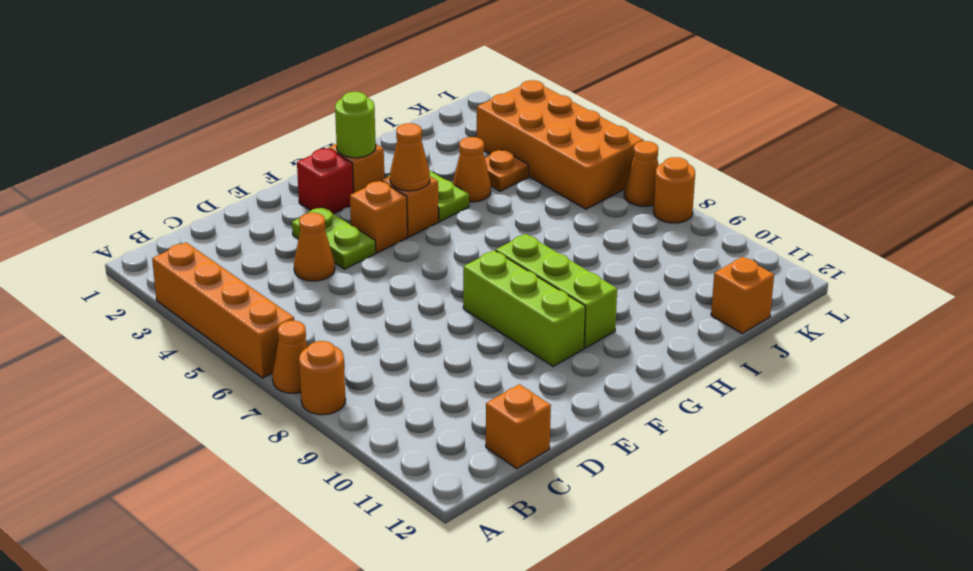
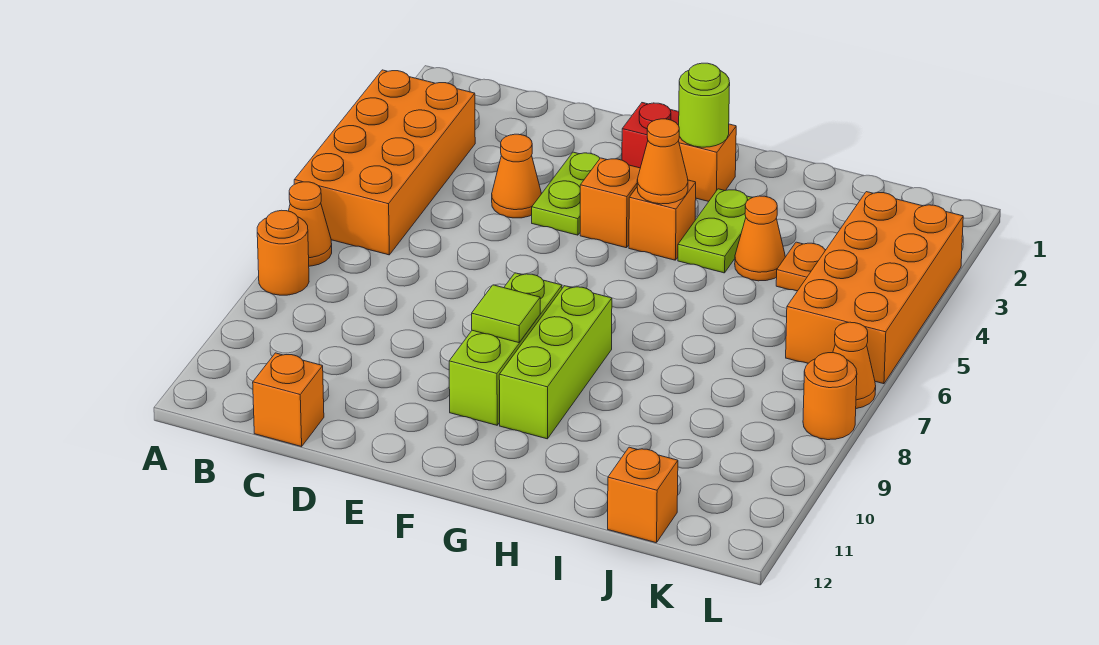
orange brick A3:A6 level 1 -> orange brick A3:B6 level 1
none -> lime tile F9 level 2

